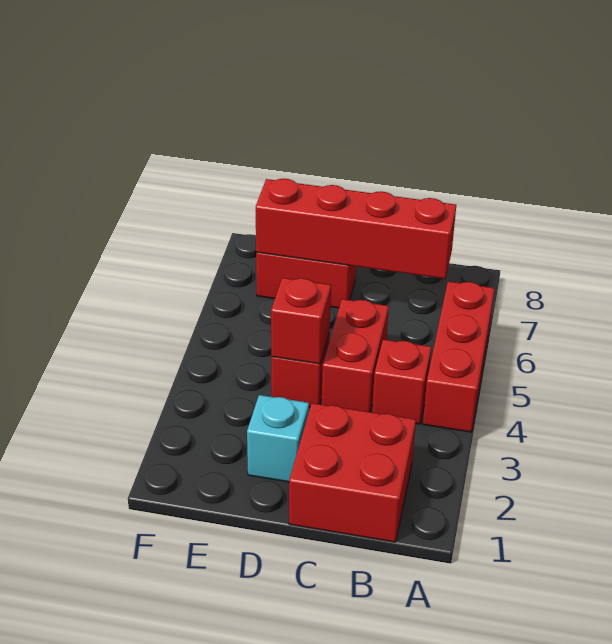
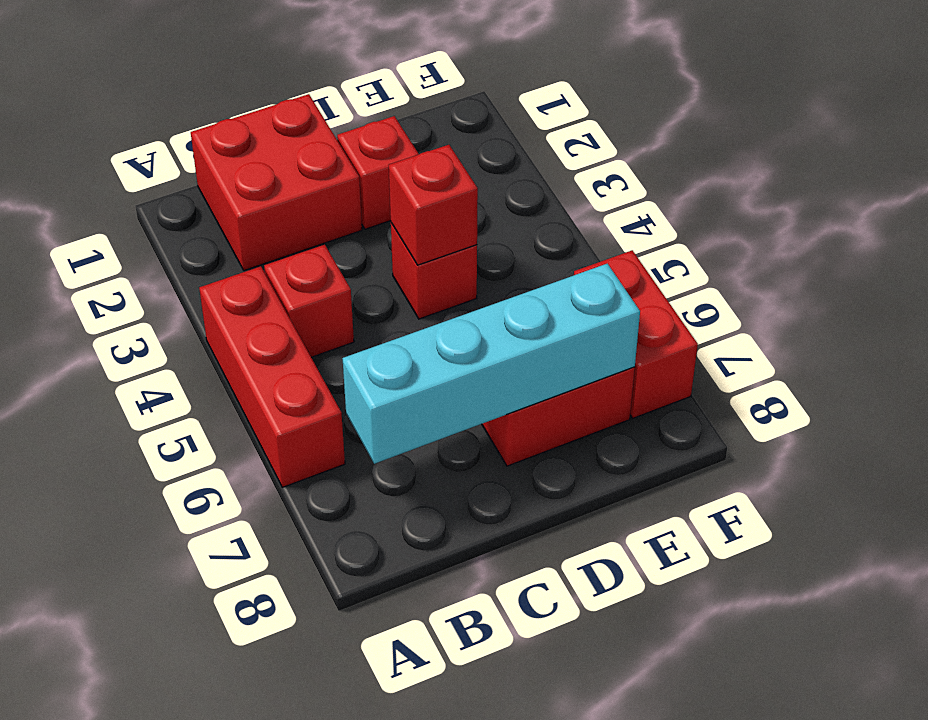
red brick B7:E7 level 2 -> cyan brick B7:E7 level 2
red brick C4:C5 level 1 -> red brick F6:F7 level 1
cyan brick D2 level 1 -> red brick D2 level 1

